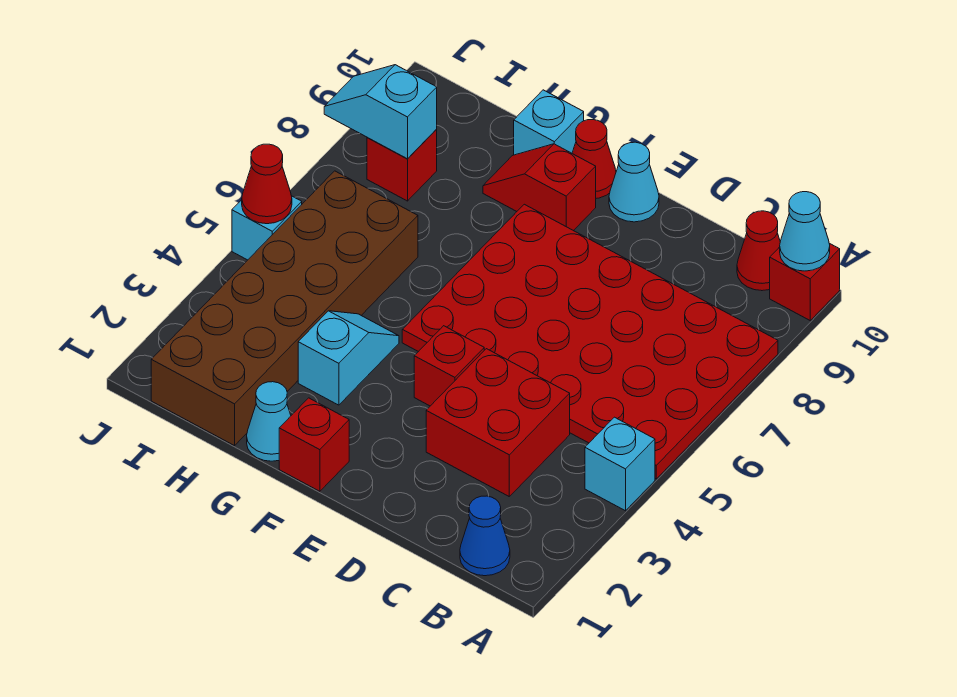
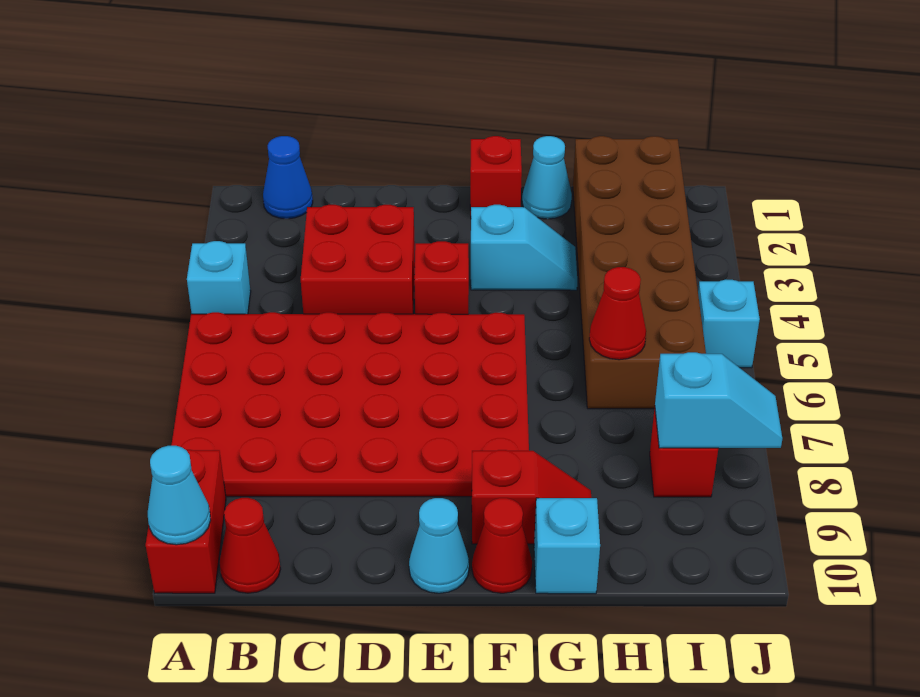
red brick A10 level 1 -> red brick A9:A10 level 1
cyan slope G3:G4 level 1 top 3 -> cyan slope F3:G3 level 1 top F
red cone J5 level 2 -> red cone H6 level 2

